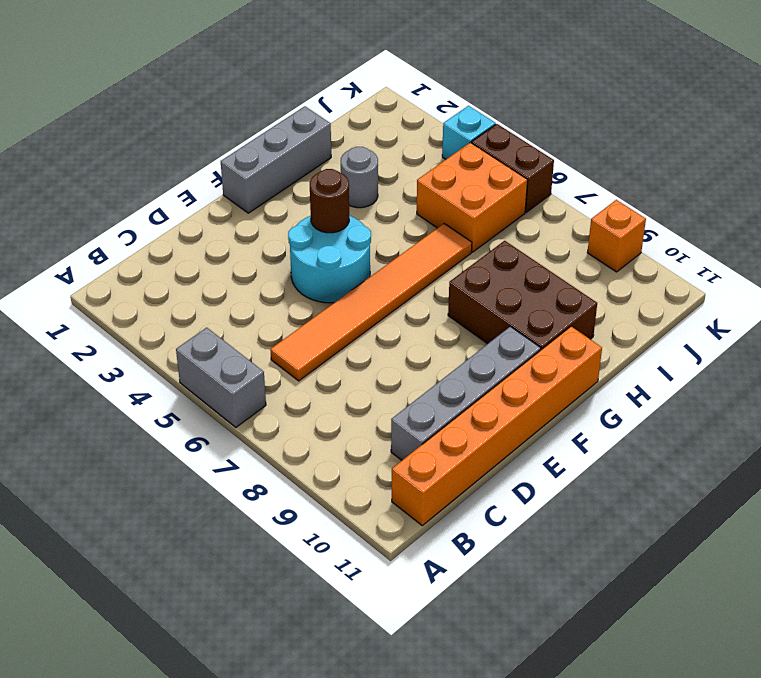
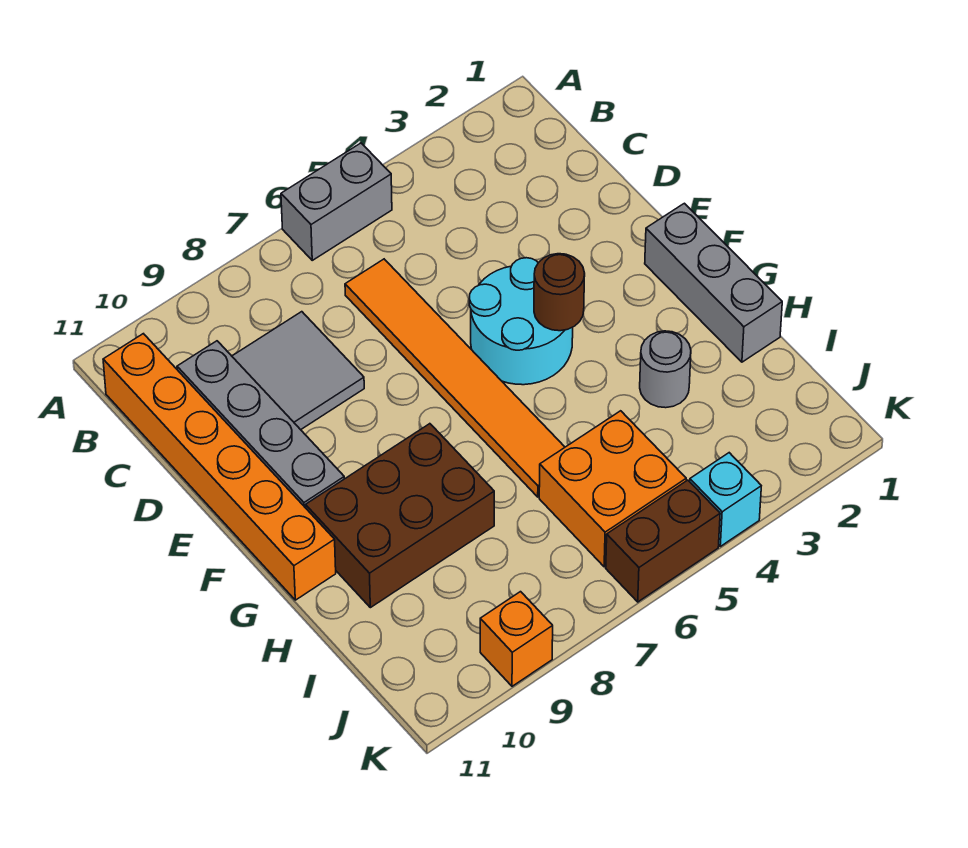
none -> grey tile C8:D9 level 1

